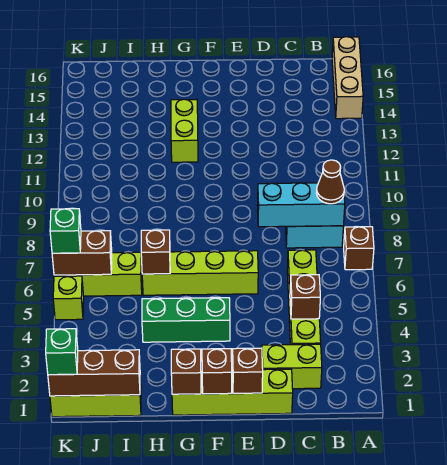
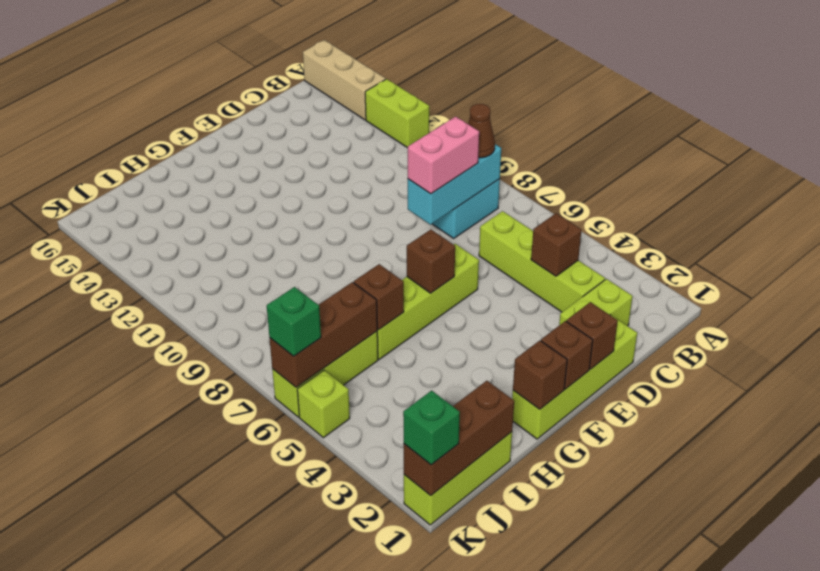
brown brick A7 level 1 -> brown brick F6 level 2
none -> pink brick C8:D8 level 3
green brick F4:H4 level 1 -> none
lime brick G12:G13 level 1 -> lime brick A12:A13 level 1
brown brick J6:K6 level 2 -> brown brick I6:K6 level 2

